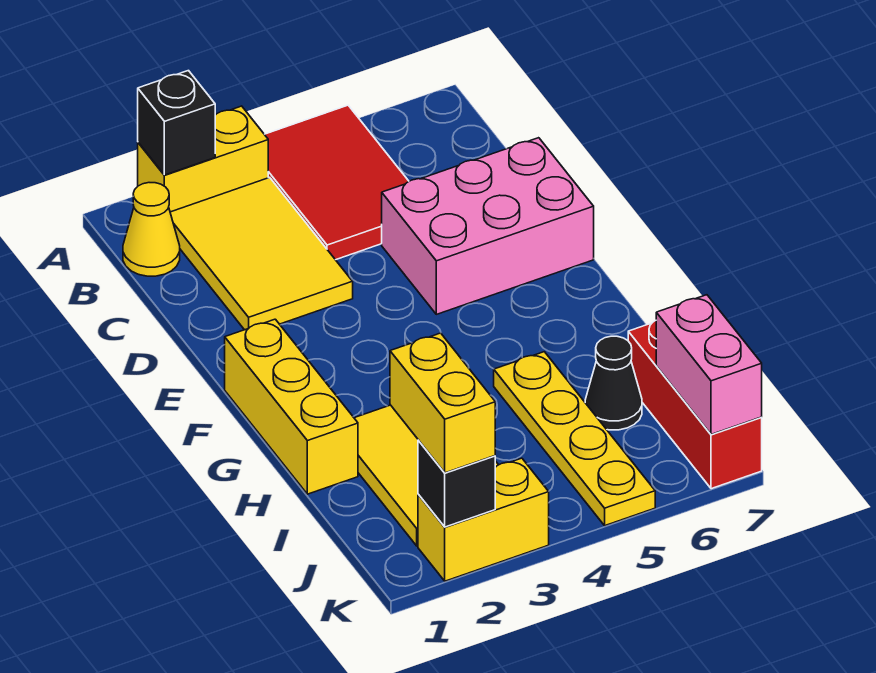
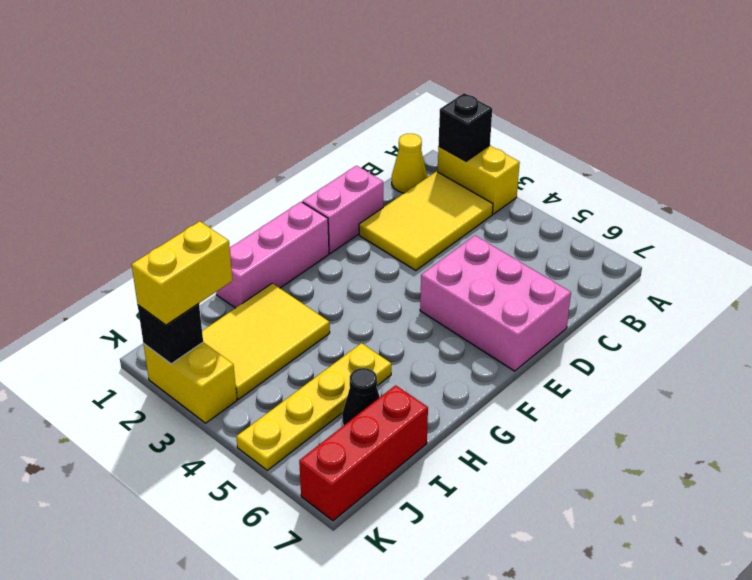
red tile A4:C5 level 1 -> none
yellow brick F1:H1 level 1 -> pink brick F1:H1 level 1
pink brick J7:K7 level 2 -> pink brick D1:E1 level 1

